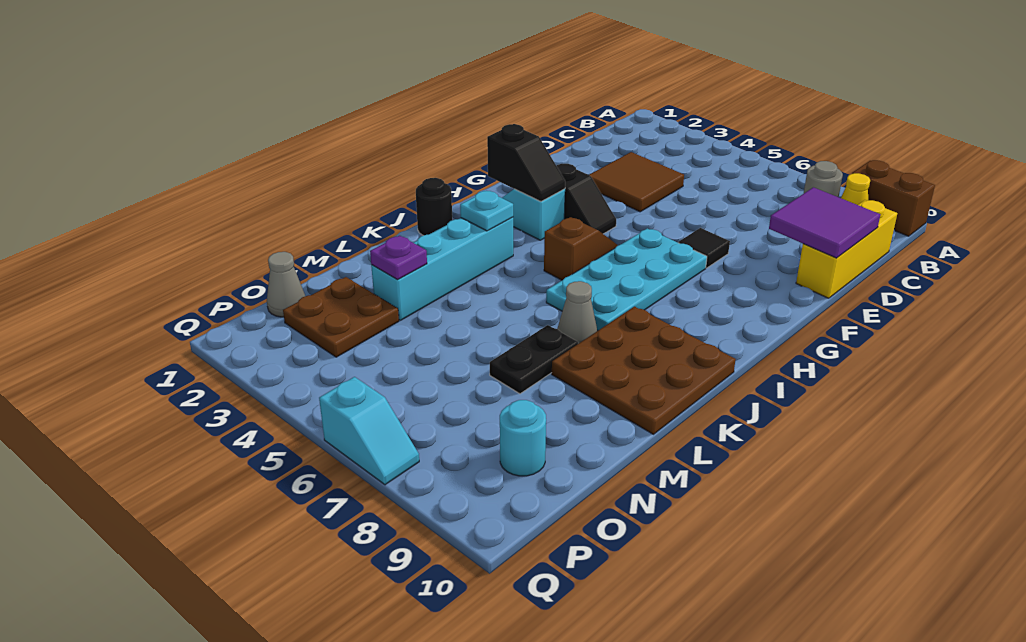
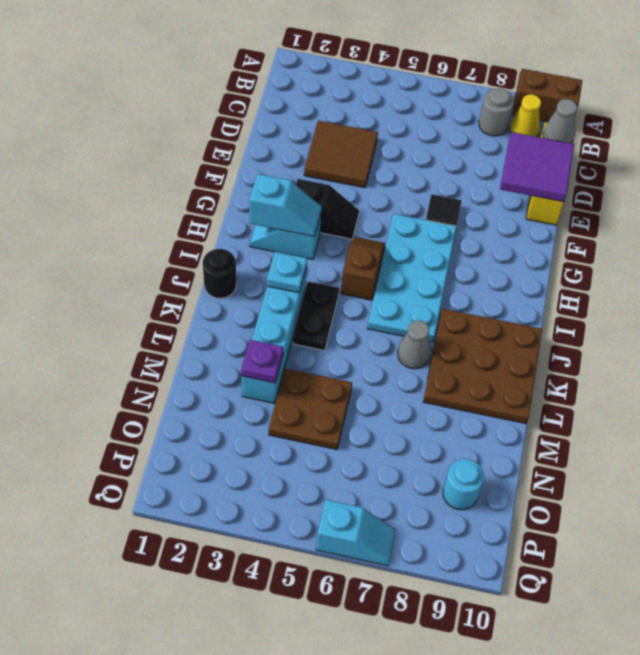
black slope H2:H3 level 2 top 2 -> cyan slope H2:H3 level 2 top 2
black plate L7:M7 level 1 -> black plate J4:K4 level 1
brown plate N2:O3 level 1 -> brown plate M4:N5 level 1
grey cone O1 level 1 -> grey cone C10 level 2

